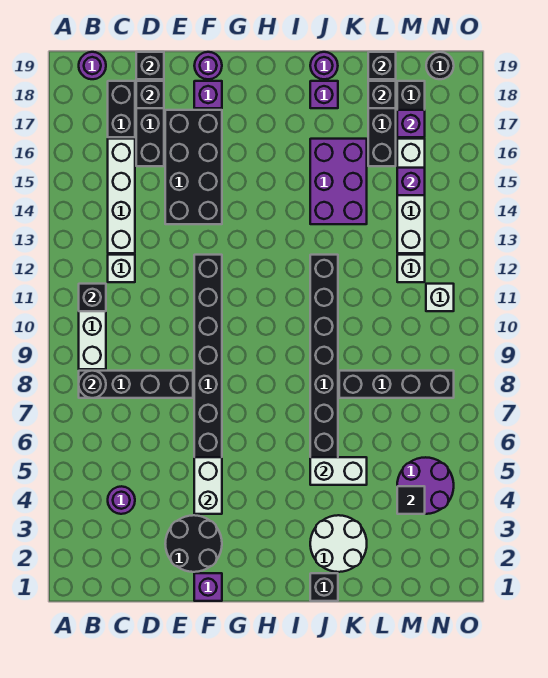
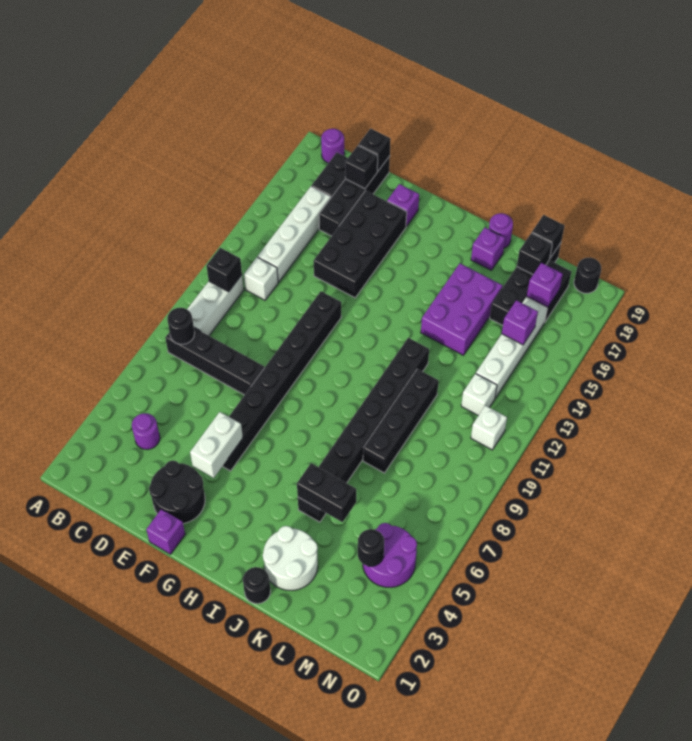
purple round brick F19 level 1 -> none
black brick J1 level 1 -> black round brick J1 level 1
white brick J5:K5 level 2 -> black brick J5:K5 level 2
black brick K8:N8 level 1 -> black brick K8:K11 level 1
black tile M4 level 2 -> black round brick M4 level 2

